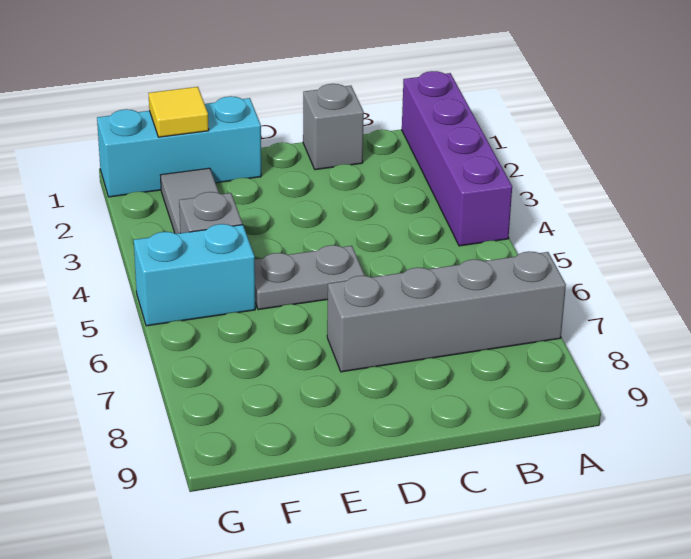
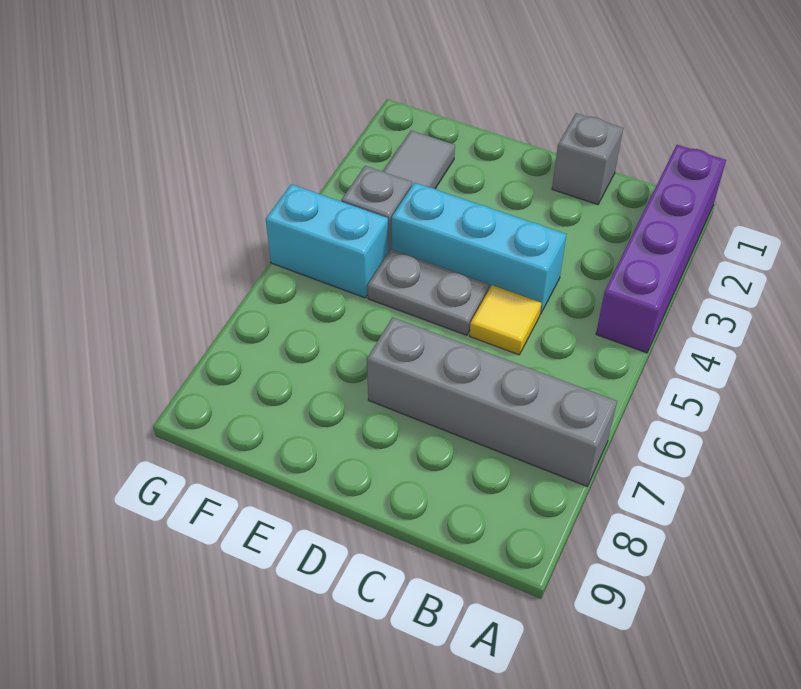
cyan brick E1:G1 level 1 -> cyan brick C4:E4 level 1
yellow tile F1 level 2 -> yellow tile C5 level 1

